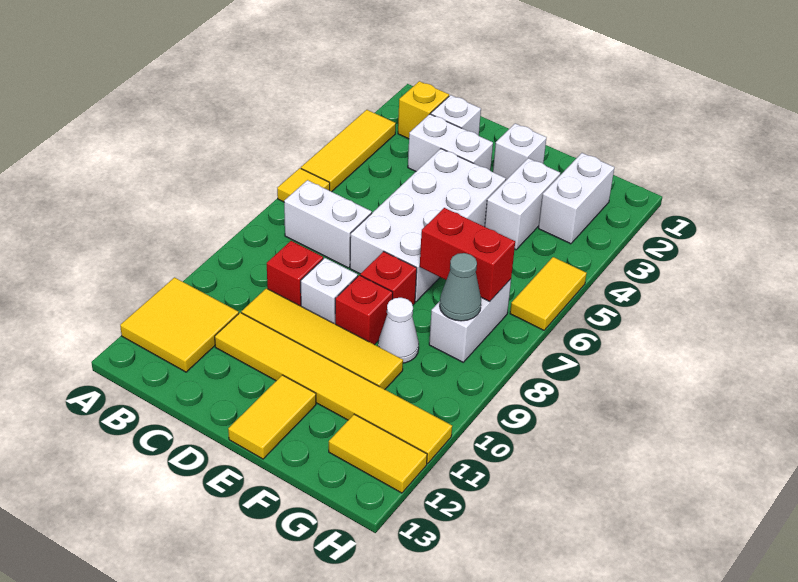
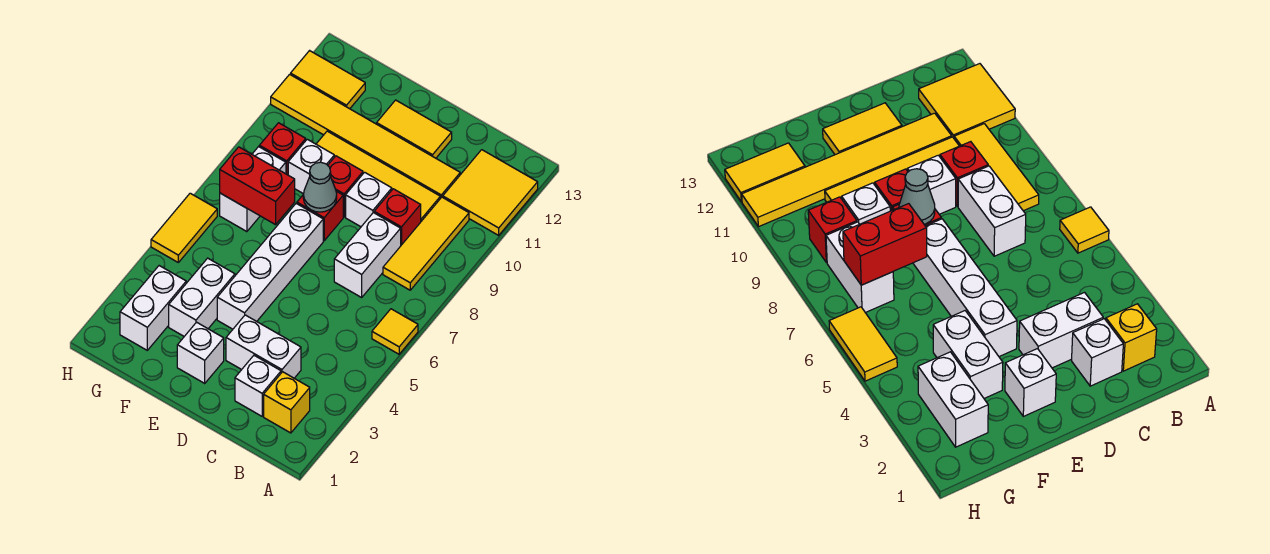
yellow tile A3:A5 level 1 -> yellow tile B8:B10 level 1
white brick B7:C7 level 1 -> white brick C7:C8 level 1
white brick D4:E7 level 1 -> white brick E4:E7 level 1
yellow tile E12:E13 level 1 -> yellow tile D12:E12 level 1
white cone F9 level 1 -> white brick F9 level 1
grey cone G8 level 2 -> grey cone E8 level 2
none -> red brick G9 level 1

